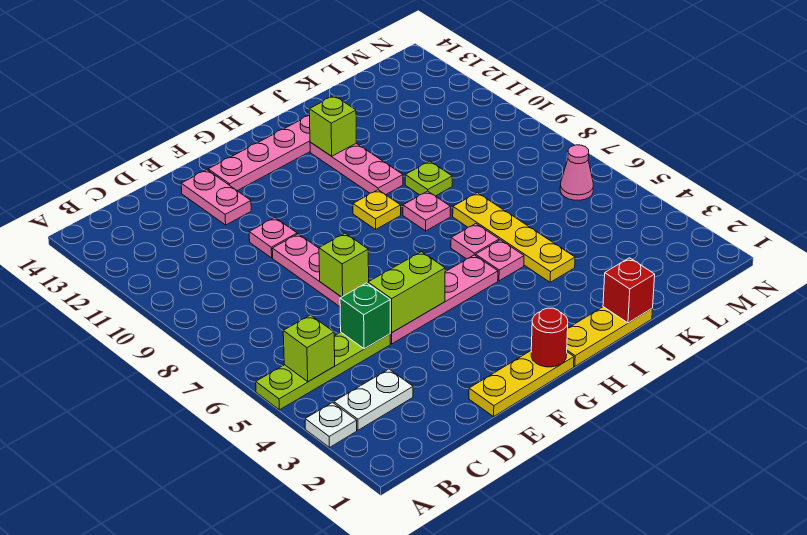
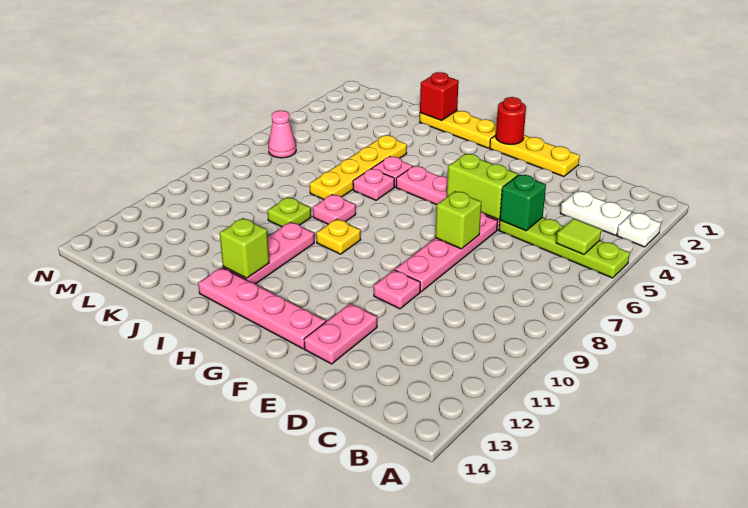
lime brick B5 level 2 -> lime tile B5 level 2

